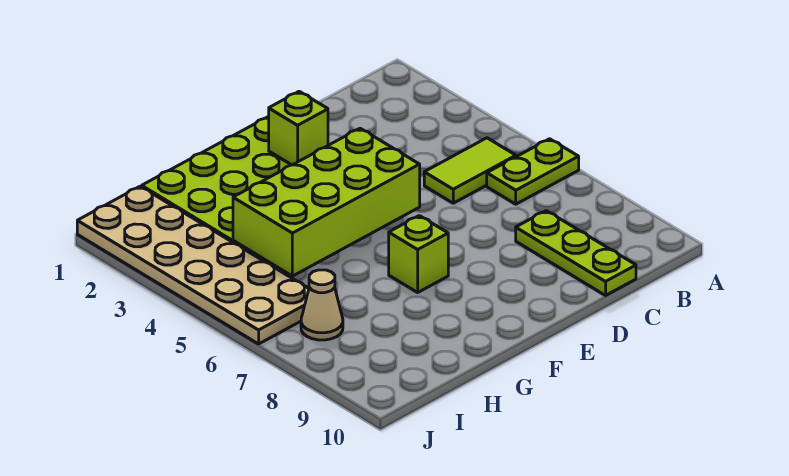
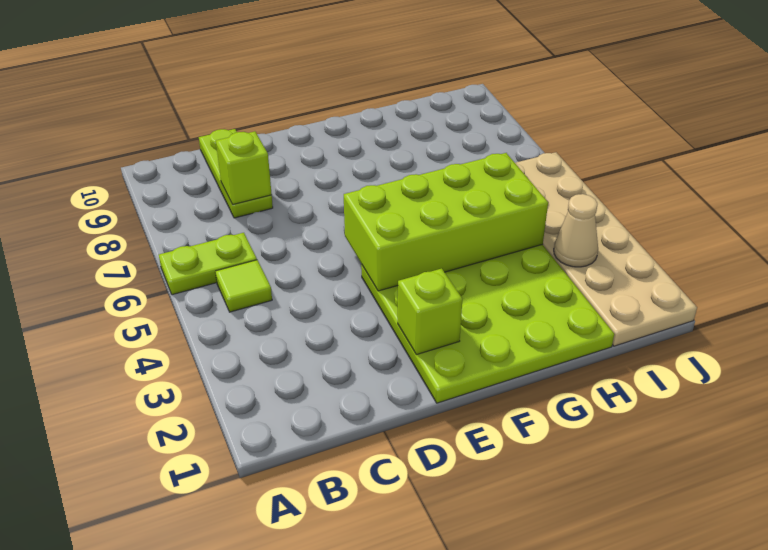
lime tile B5:C5 level 1 -> lime tile B5 level 1
lime brick F7 level 1 -> lime brick C8 level 2
tan cone I7 level 1 -> tan cone I3 level 2

